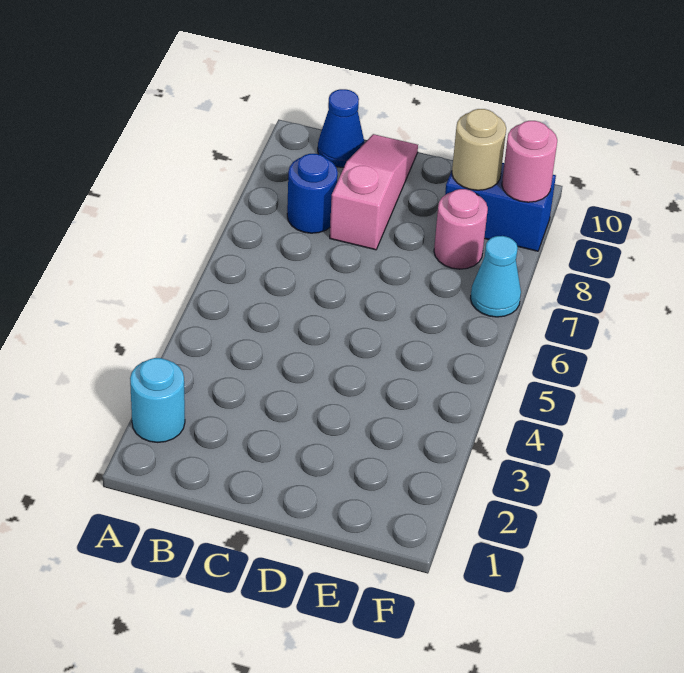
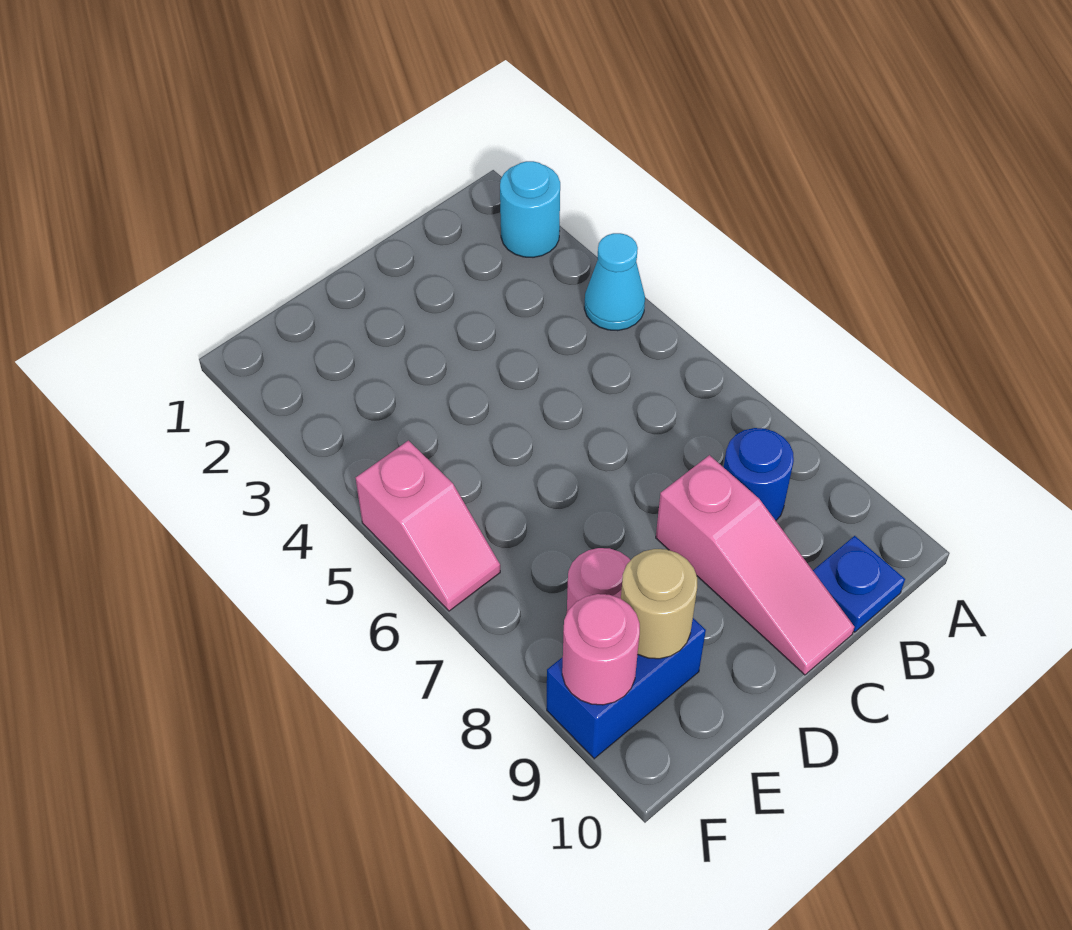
blue cone B10 level 1 -> blue plate B10 level 1
none -> pink slope F5:F6 level 1 top 5
cyan cone F7 level 1 -> cyan cone A4 level 1

